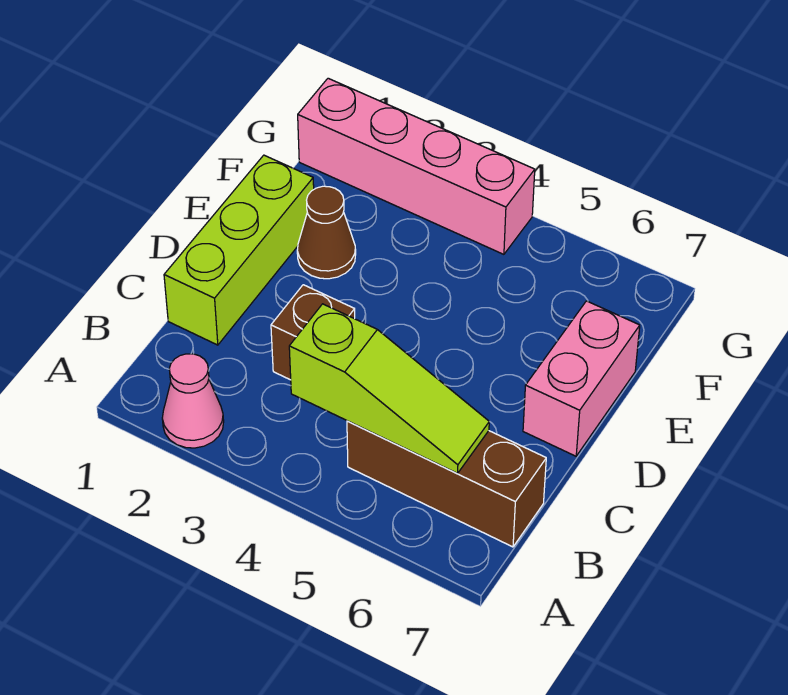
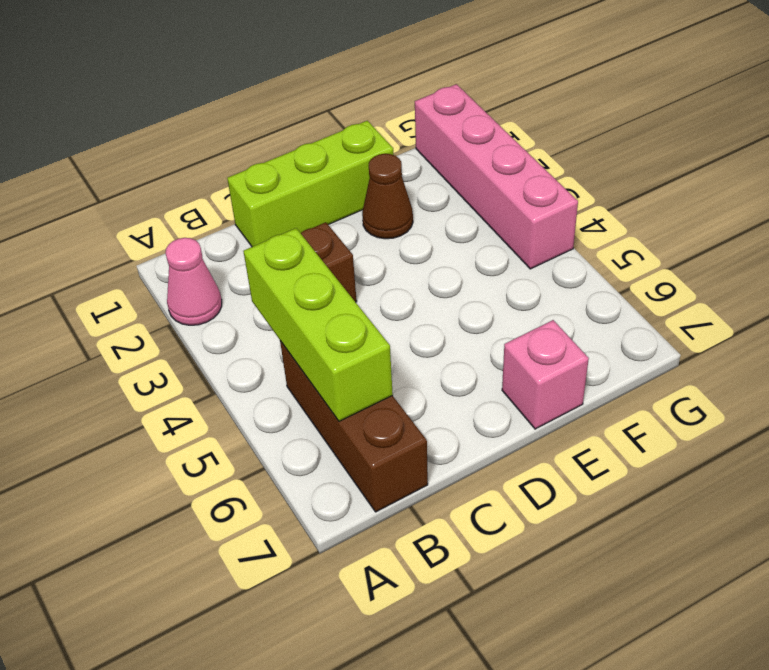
lime slope B4:B6 level 2 top 4 -> lime brick B4:B6 level 2
pink brick D7:E7 level 1 -> pink brick E7 level 1

